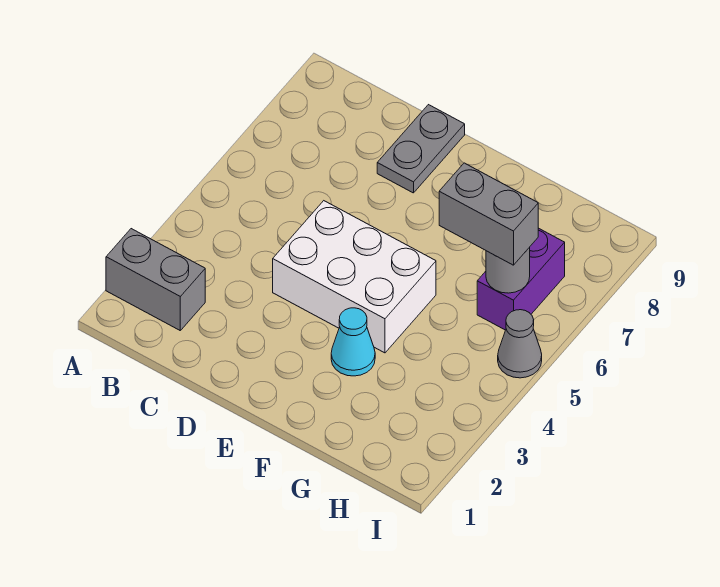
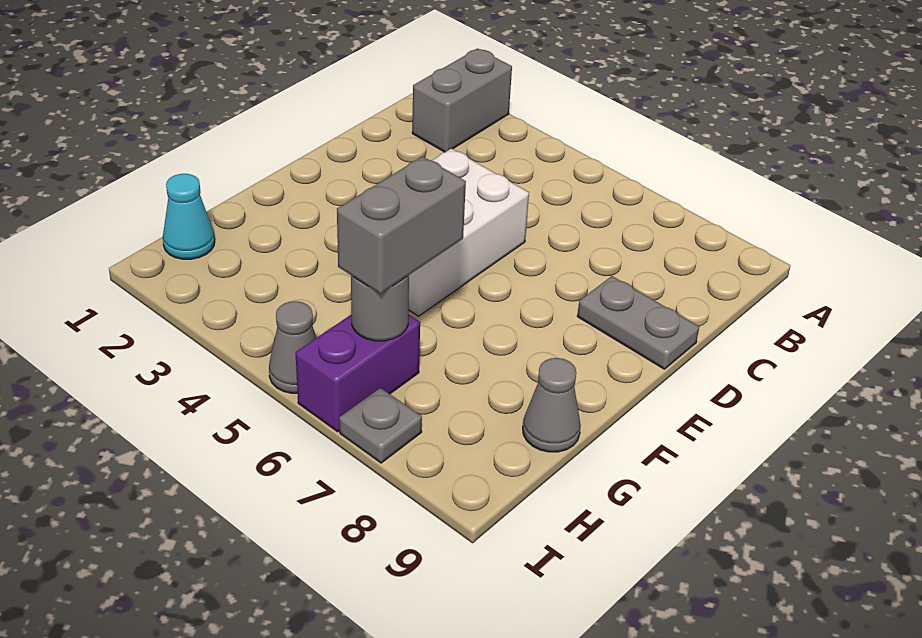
cyan cone F3 level 1 -> cyan cone H1 level 1
none -> grey cone G9 level 1
purple brick H6:H7 level 1 -> purple brick H6:I6 level 1
none -> grey plate I7 level 1

